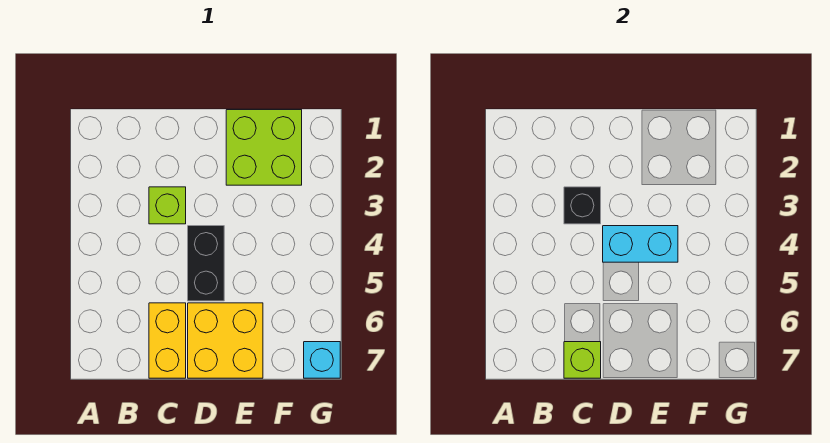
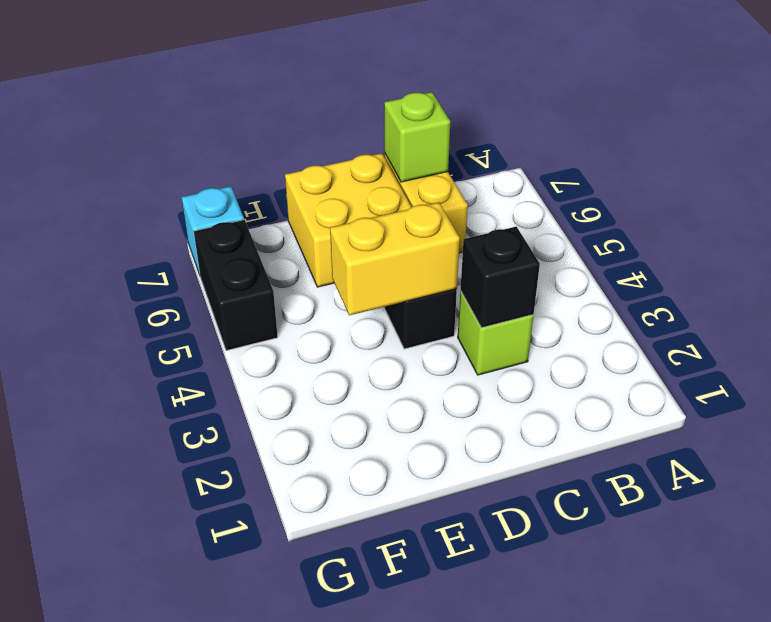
cyan brick D4:E4 level 2 -> yellow brick D4:E4 level 2
lime brick E1:F2 level 1 -> none
none -> black brick G5:G6 level 1

